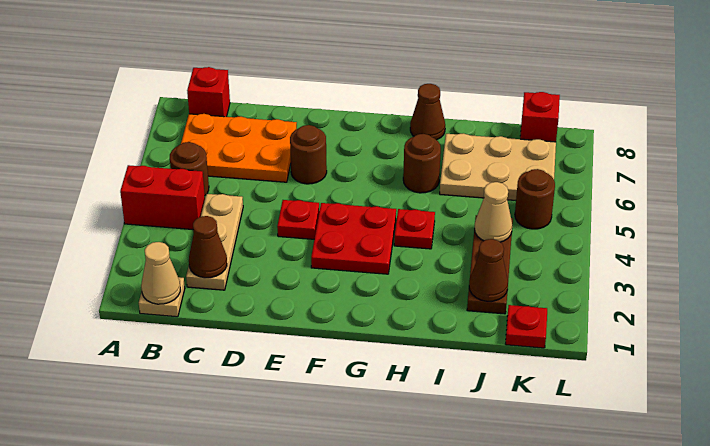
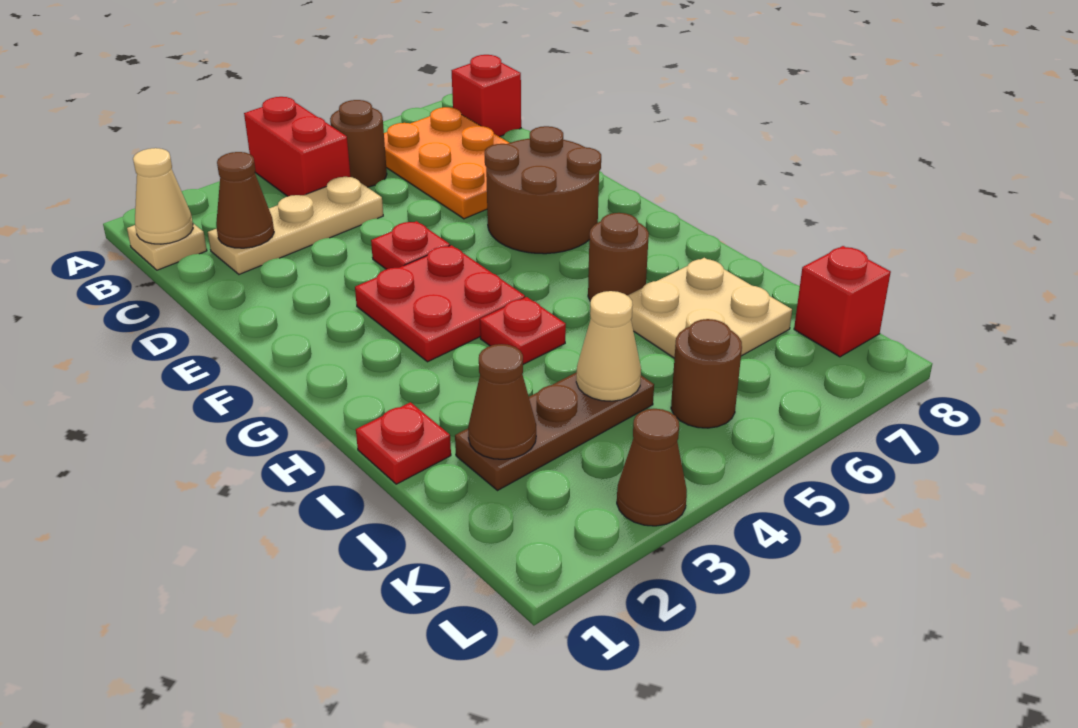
brown round brick E6 level 1 -> brown round brick E6:F7 level 1
brown cone H8 level 1 -> brown cone L3 level 1
tan plate I6:K7 level 1 -> tan plate I6:J7 level 1
red plate K1 level 1 -> red plate I1 level 1

